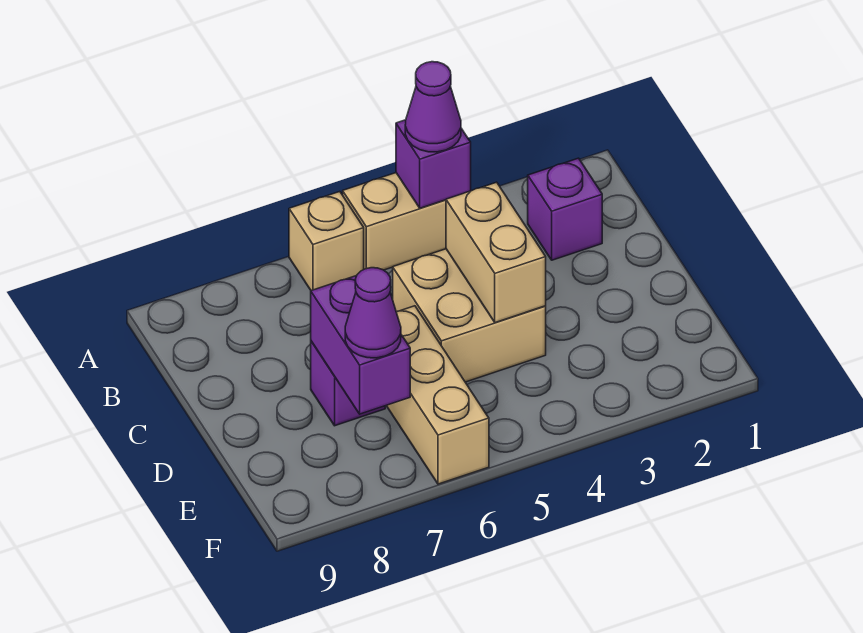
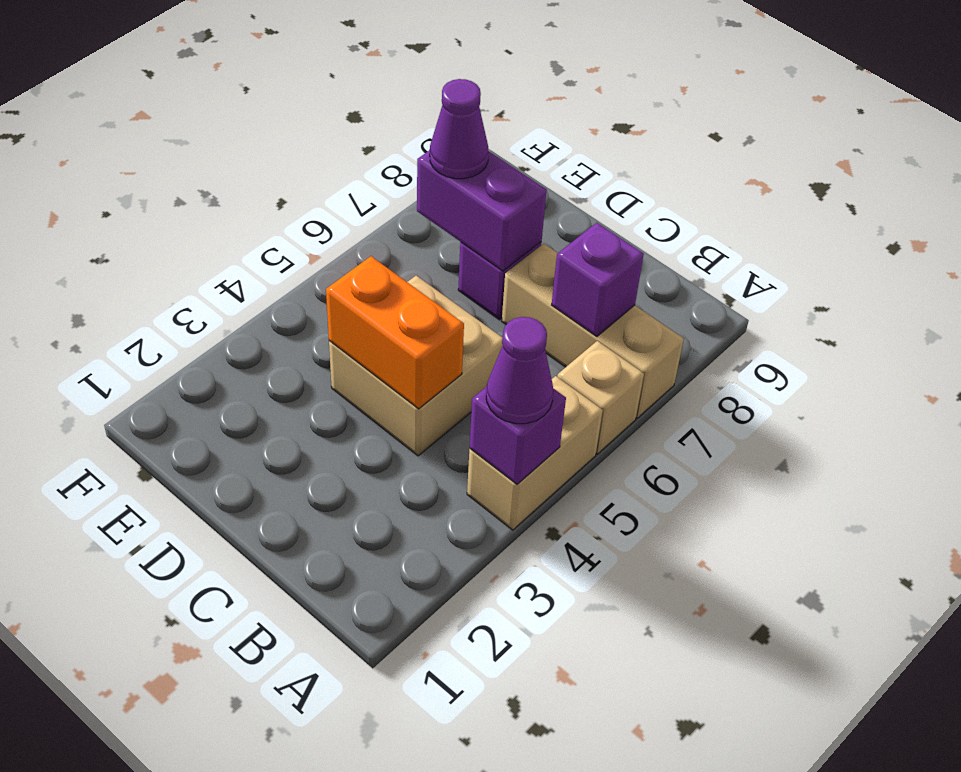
purple brick B2 level 1 -> purple brick B7 level 2
tan brick C4:D4 level 2 -> orange brick C4:D4 level 2
tan brick D6:F6 level 1 -> tan brick A7:C7 level 1

